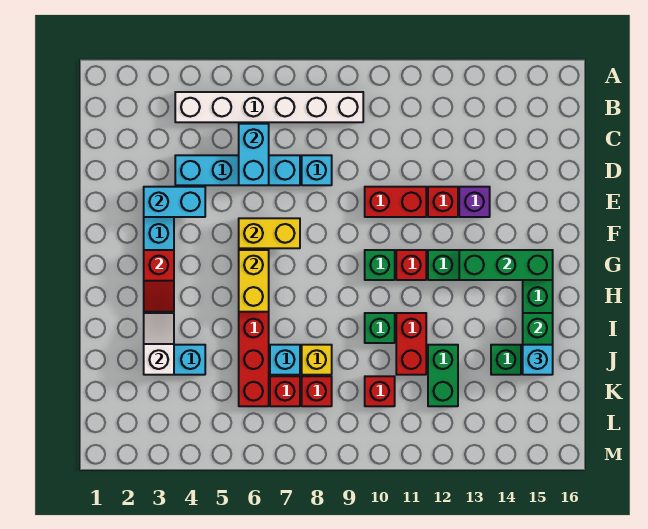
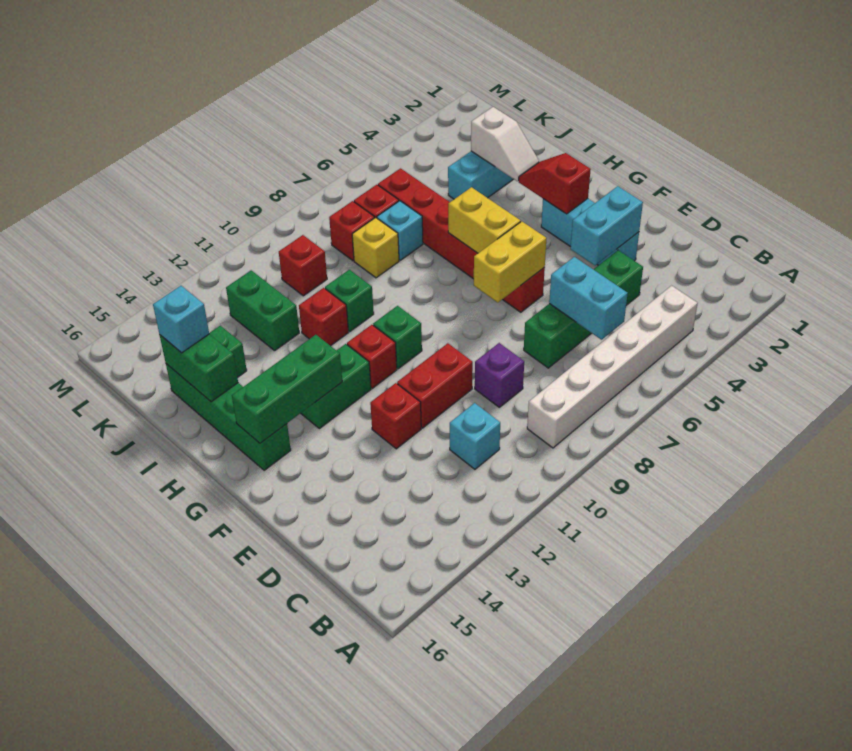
cyan brick D4:D7 level 1 -> green brick D4:D7 level 1
cyan brick D8 level 1 -> cyan brick C11 level 1
purple brick E13 level 1 -> purple brick D9 level 1
red brick I11:J11 level 1 -> red brick I11 level 1

